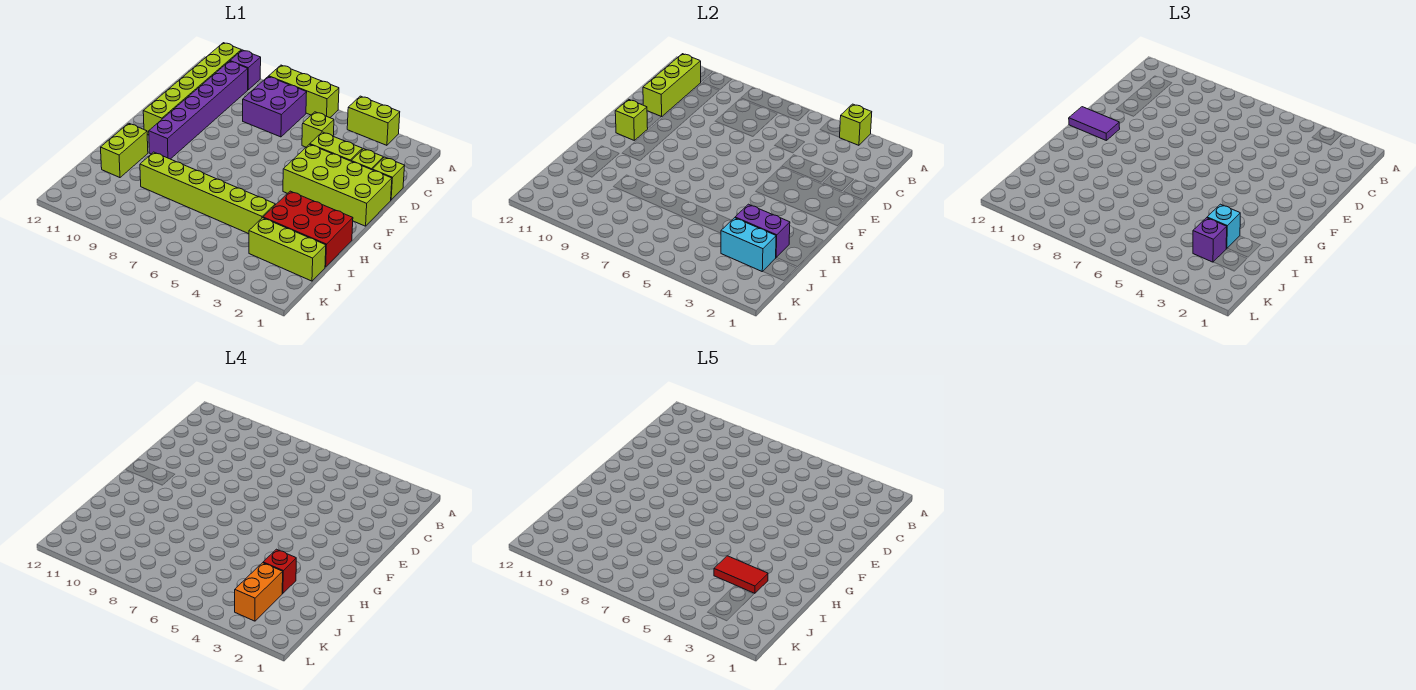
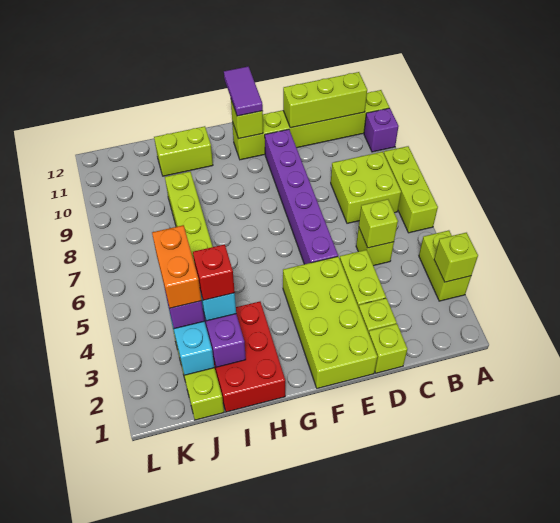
purple brick B7:C8 level 1 -> lime brick B7:C8 level 1
purple brick B10:G10 level 1 -> purple brick E5:E10 level 1
none -> lime brick C5 level 2
red tile I3:I4 level 5 -> none
orange brick J3:K3 level 4 -> orange brick J3:J4 level 4

